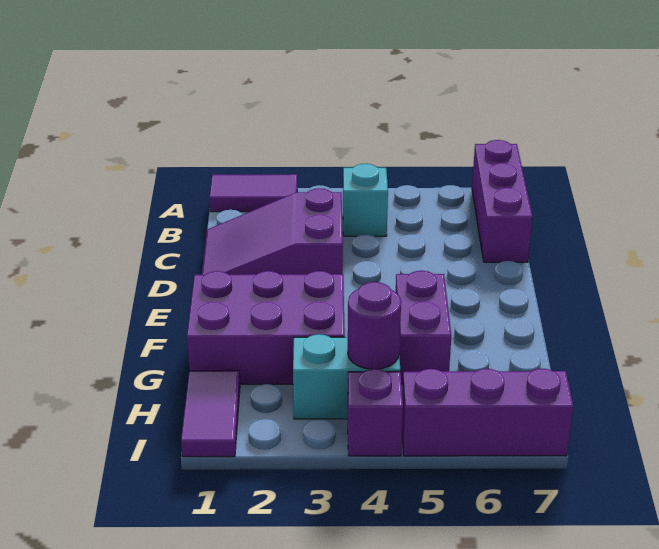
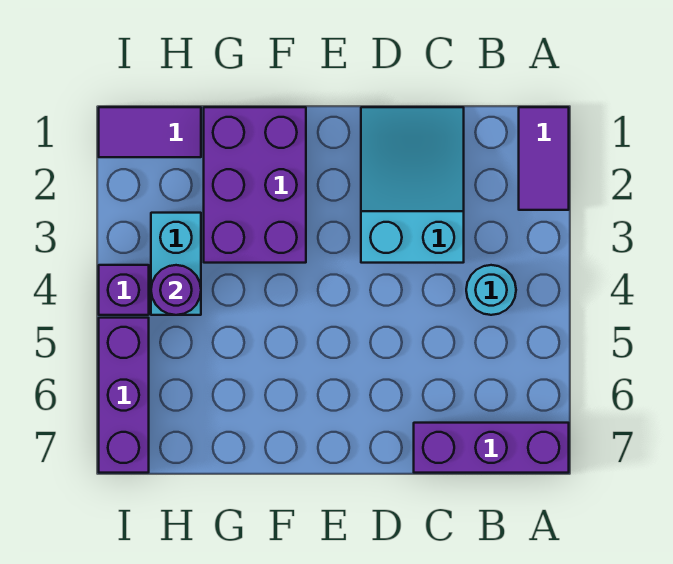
cyan brick B4 level 1 -> cyan round brick B4 level 1
purple slope C1:D3 level 1 top 3 -> cyan slope C1:D3 level 1 top 3
purple brick F5:G5 level 1 -> none

